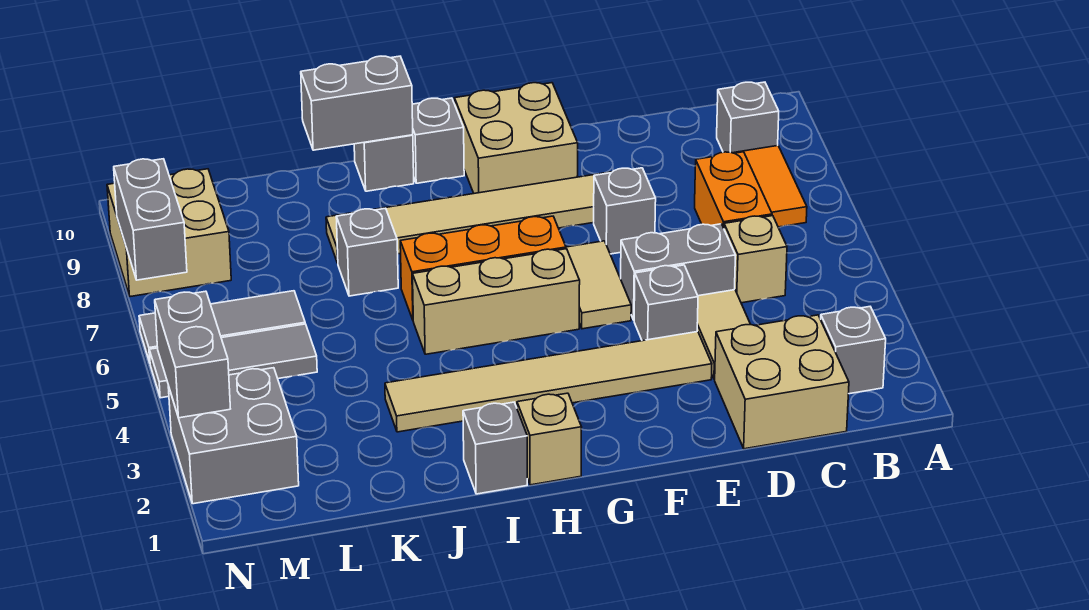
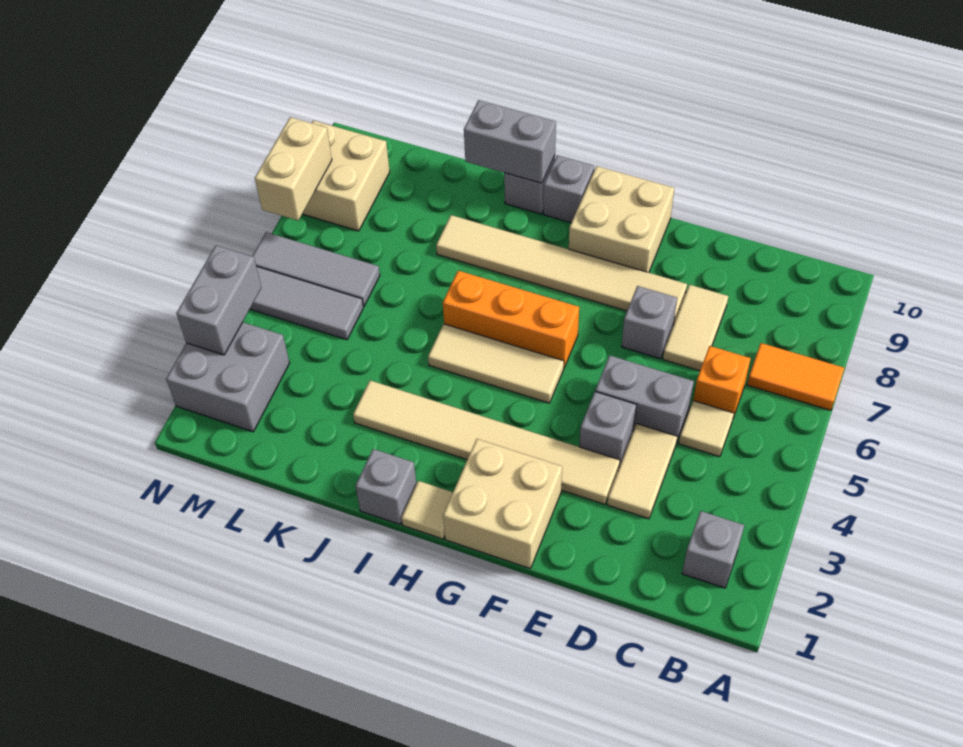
orange tile B7:B8 level 1 -> orange tile A7:B7 level 1
grey brick B9 level 1 -> none
tan brick C1:D2 level 1 -> tan brick F1:G2 level 1
tan brick C5 level 1 -> tan tile C5 level 1
orange brick C6:C7 level 1 -> orange brick C6 level 1
tan tile F5:F6 level 1 -> tan tile D7:D8 level 1
tan brick G5:I5 level 1 -> tan tile G5:I5 level 1
tan brick H1 level 1 -> tan tile H1 level 1
grey brick J7 level 1 -> none
grey brick N7:N8 level 2 -> tan brick N7:N8 level 2

